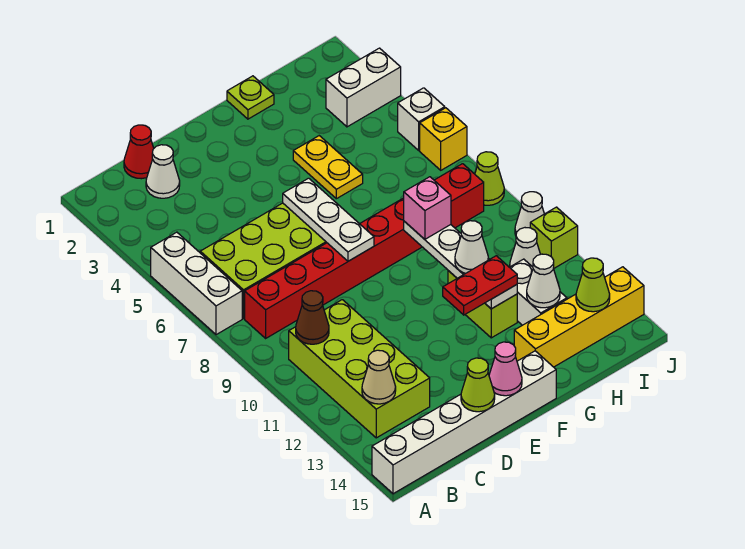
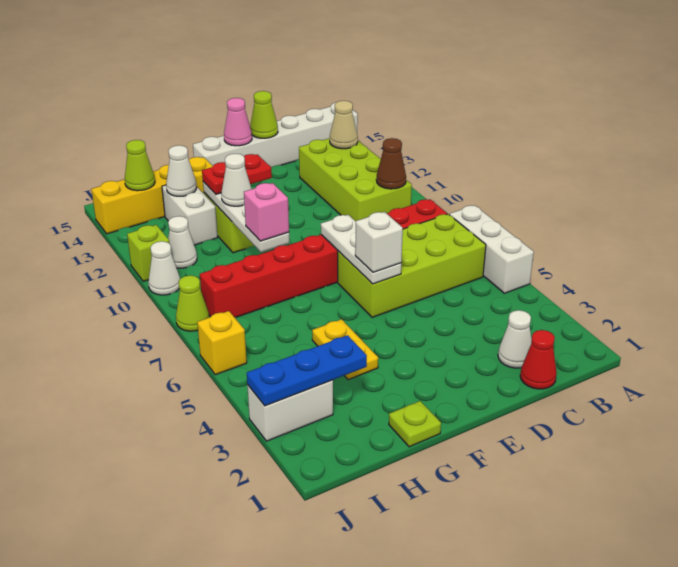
none -> blue plate H3:J3 level 2
white brick J5 level 1 -> white brick E6 level 3

